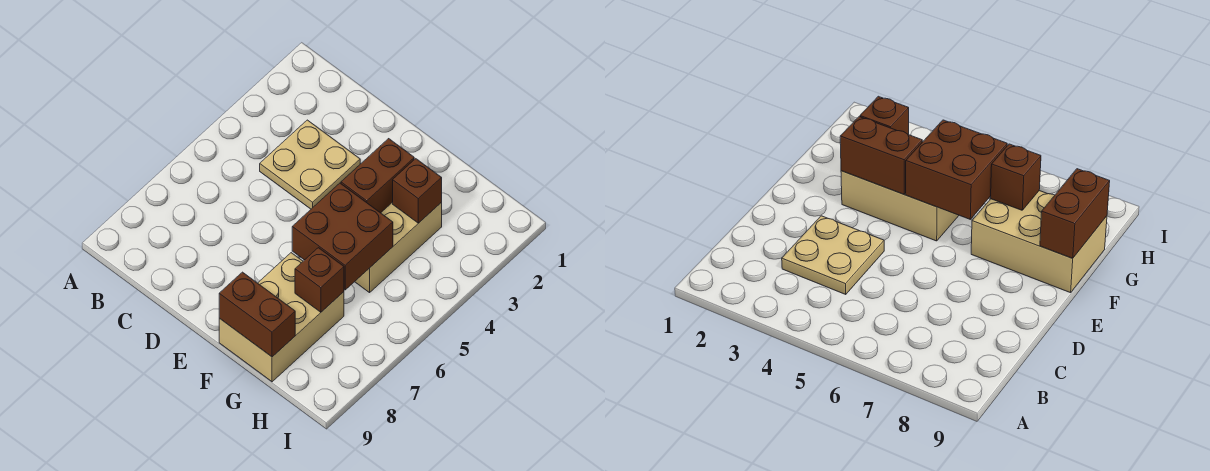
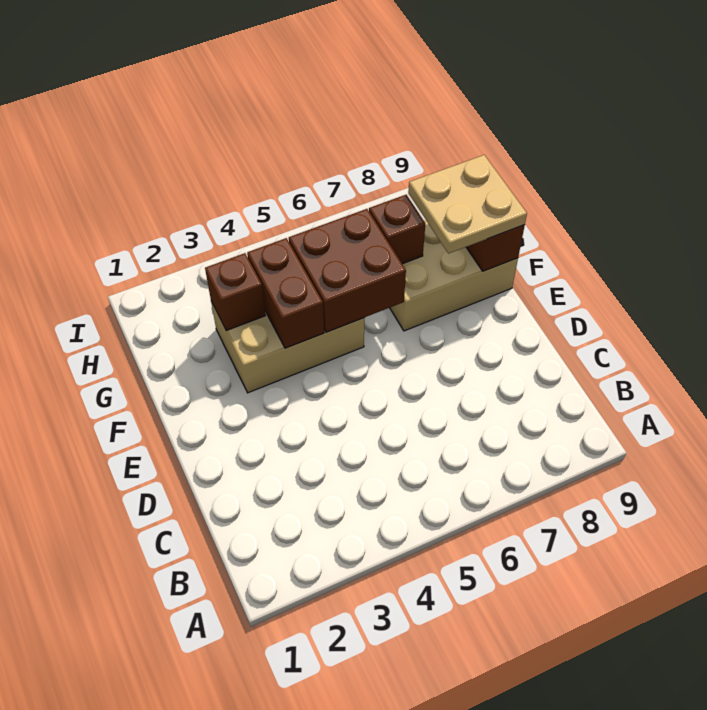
tan plate C3:D4 level 1 -> tan plate F8:G9 level 3
brown brick F3:F4 level 2 -> brown brick F4:G4 level 2

